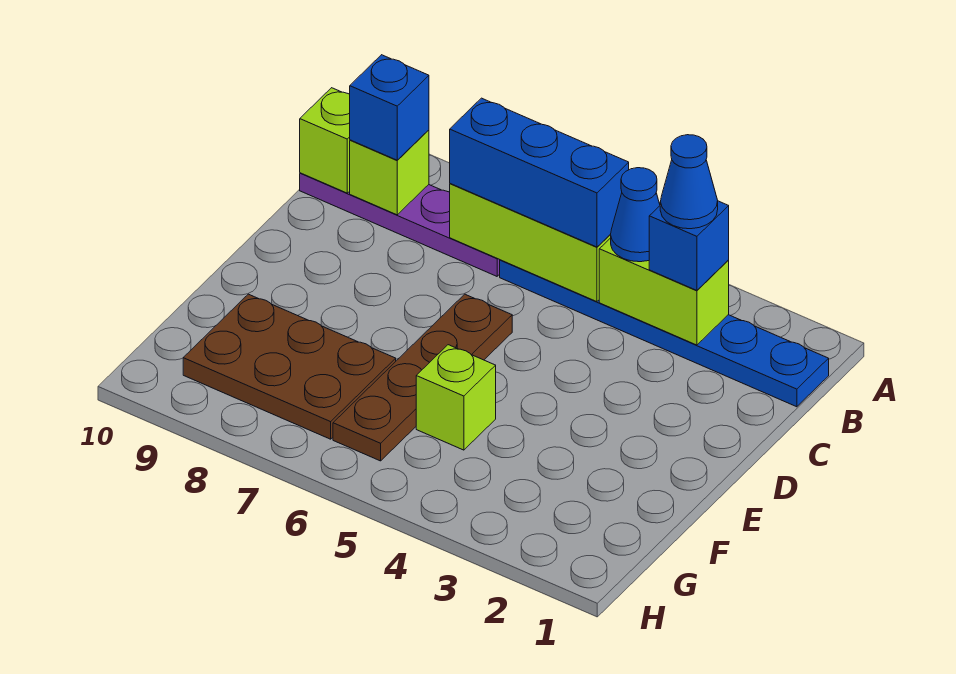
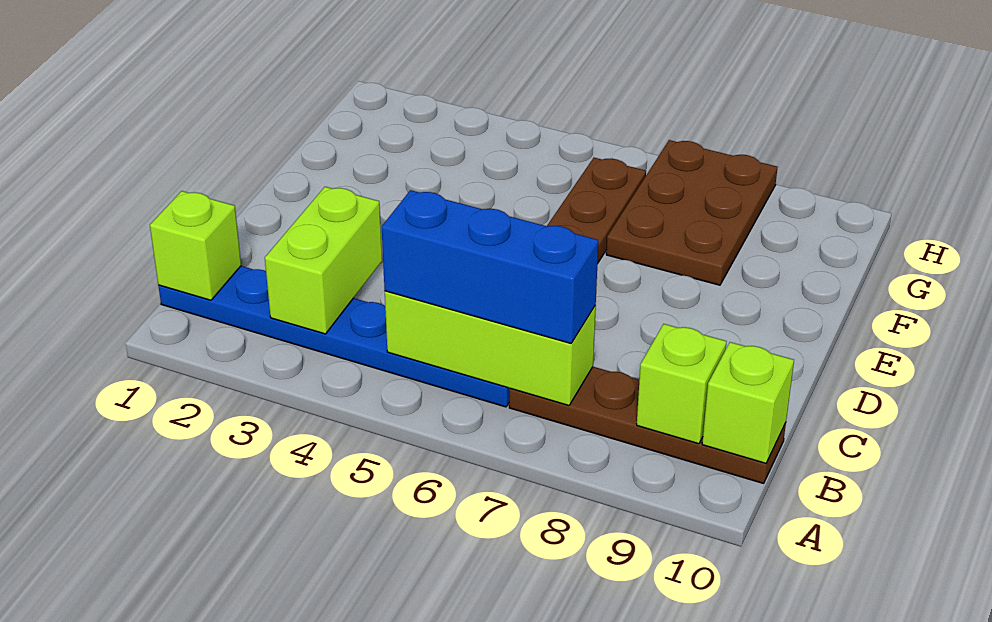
lime brick B3:B4 level 2 -> lime brick B3:C3 level 2
blue brick B3 level 3 -> none
blue cone B3 level 4 -> none
blue cone B4 level 3 -> none
purple plate B7:B10 level 1 -> brown plate B7:B10 level 1
blue brick B9 level 3 -> none
lime brick F5 level 1 -> lime brick B1 level 2
brown plate F7:G9 level 1 -> brown plate F7:H8 level 1

